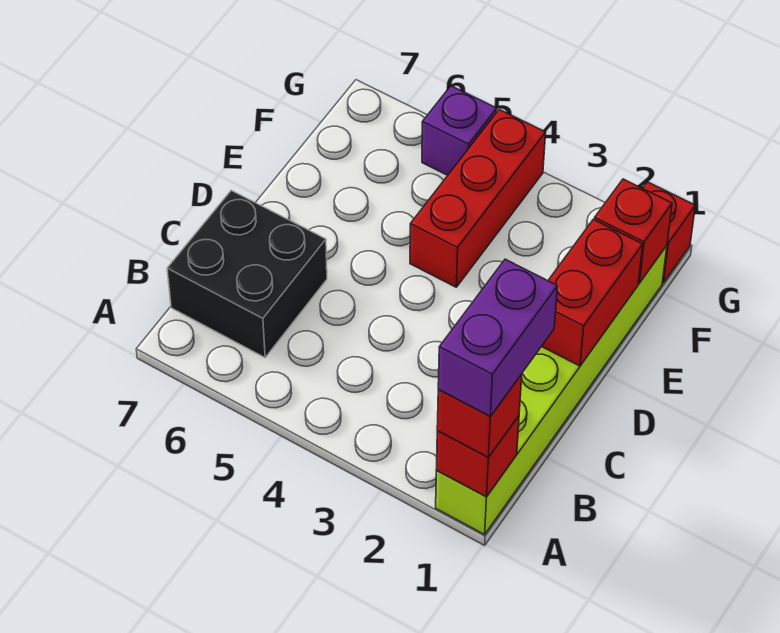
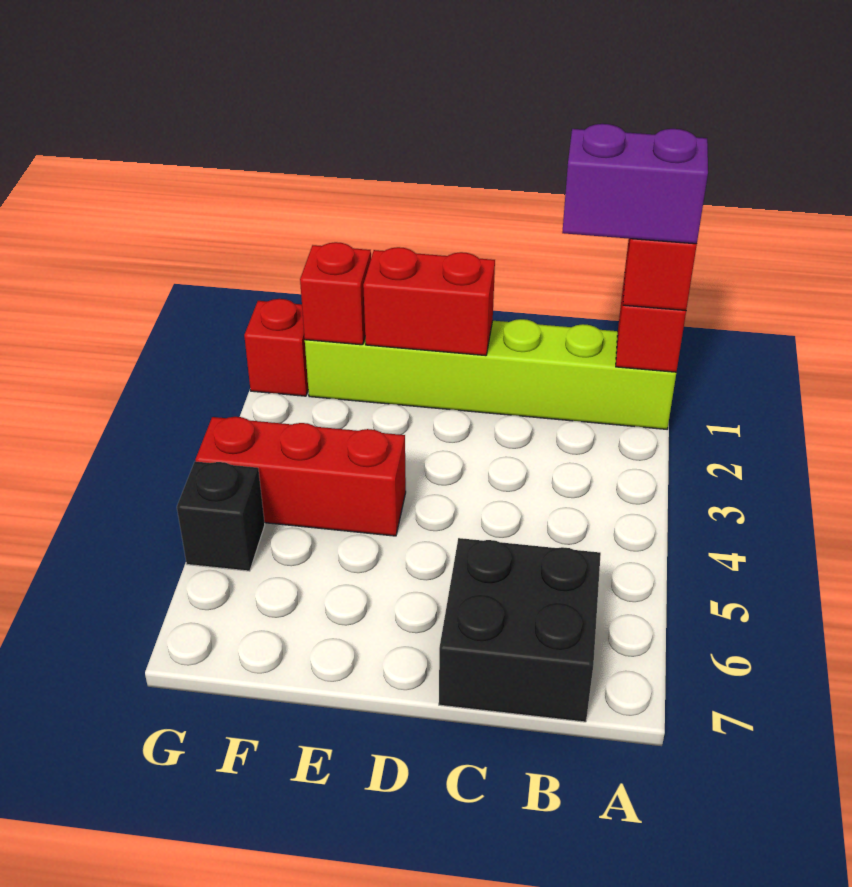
purple brick G5 level 1 -> black brick G5 level 1

